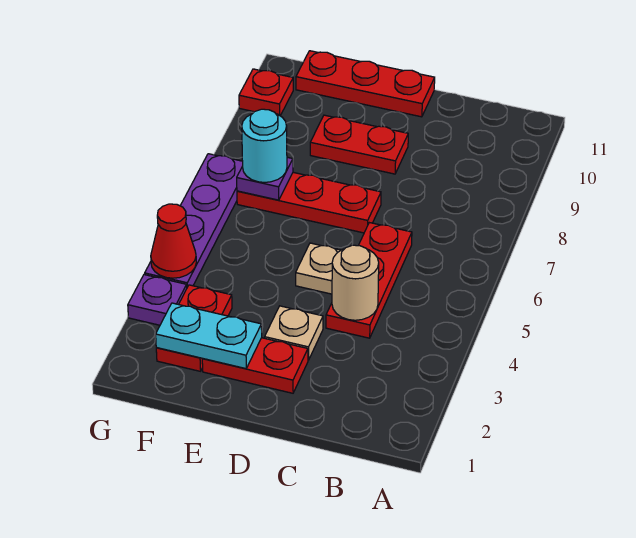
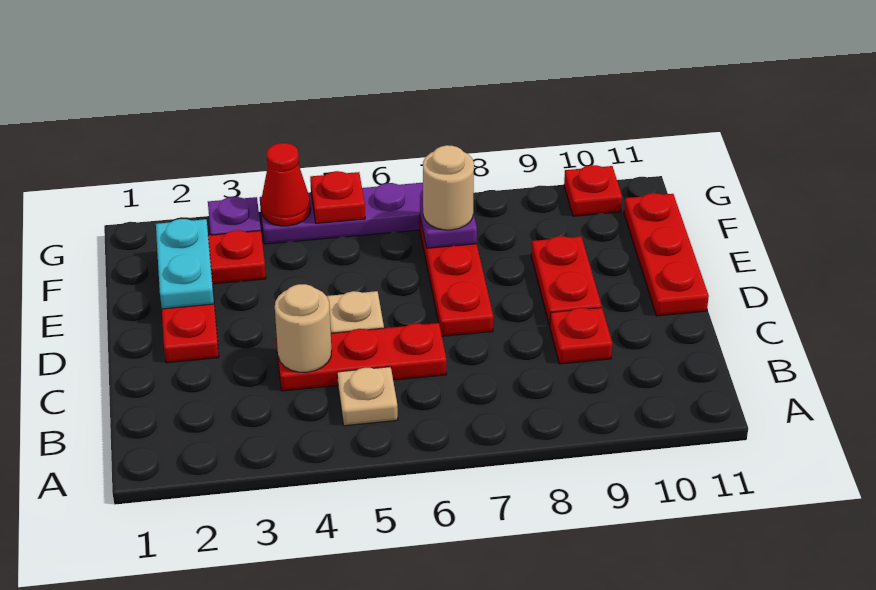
none -> red plate C9 level 1
tan plate D3 level 1 -> tan plate B5 level 1
cyan round brick F7 level 3 -> tan round brick F7 level 3
none -> red plate G5 level 2

